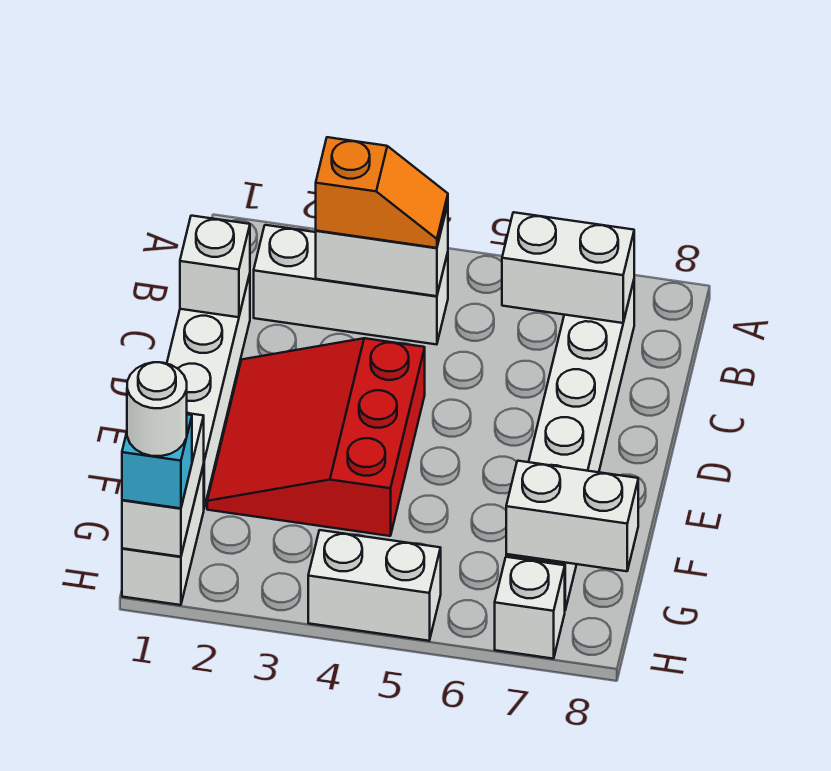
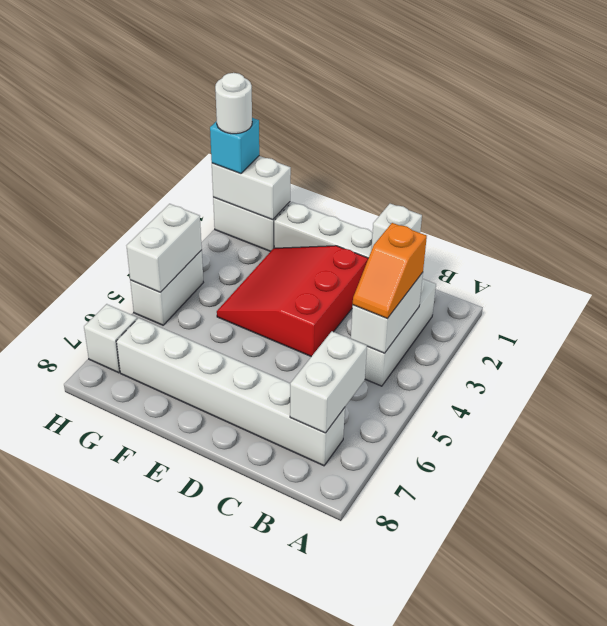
red slope D2:F4 level 1 top 4 -> red slope D2:F4 level 1 top D
white brick G7:G8 level 2 -> white brick H4:H5 level 2

